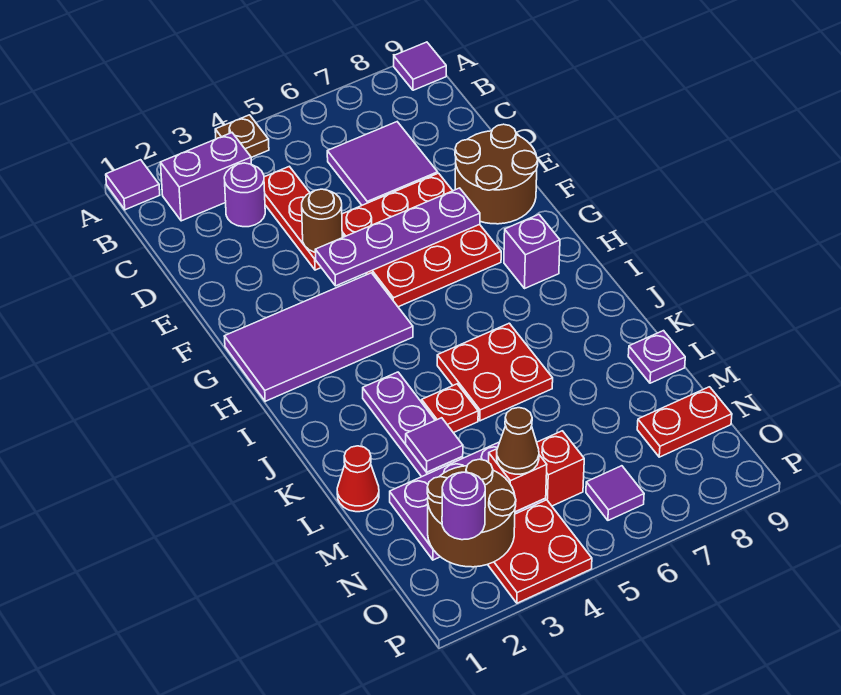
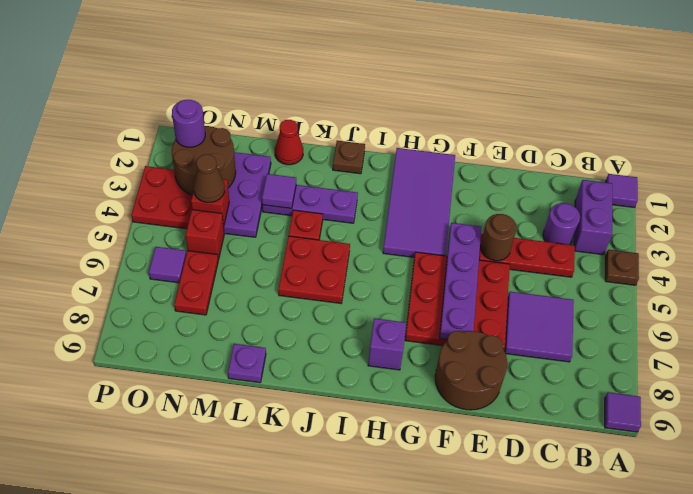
none -> brown plate J1 level 1
red plate N8:N9 level 1 -> red plate N6:N7 level 1

